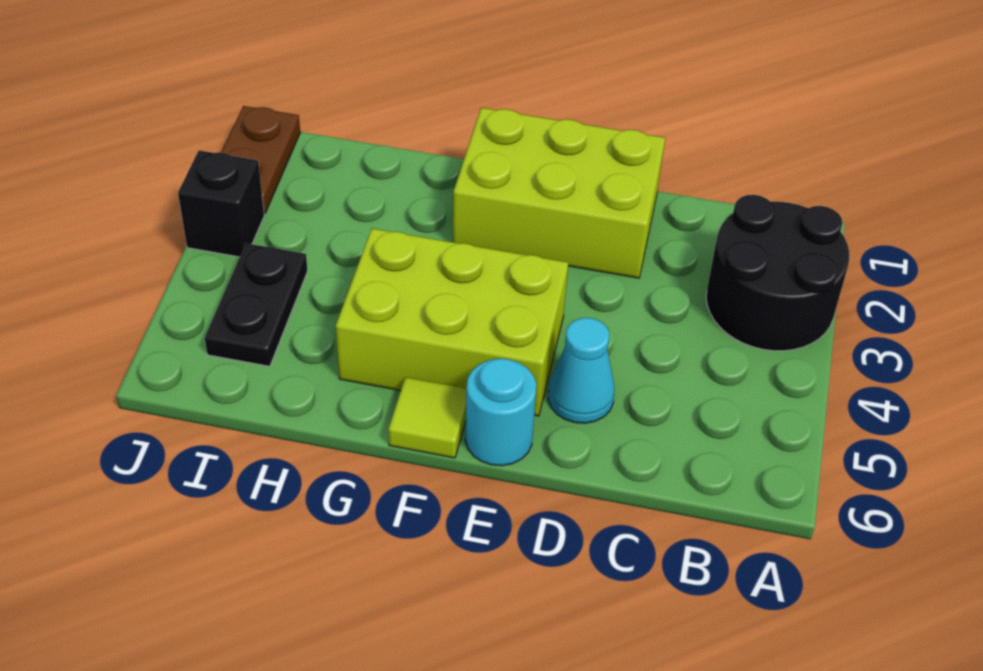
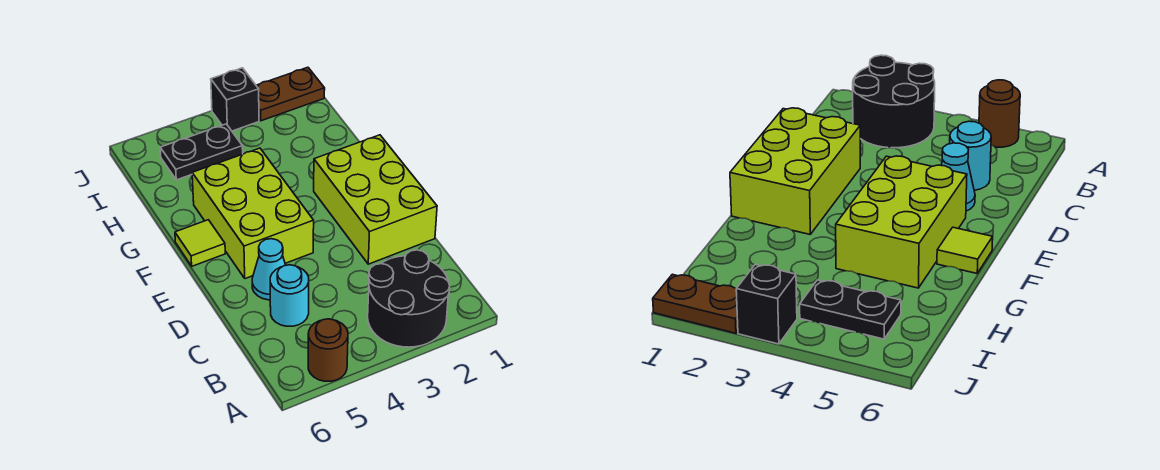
none -> brown round brick A5 level 1
cyan round brick E6 level 1 -> cyan round brick C5 level 1

